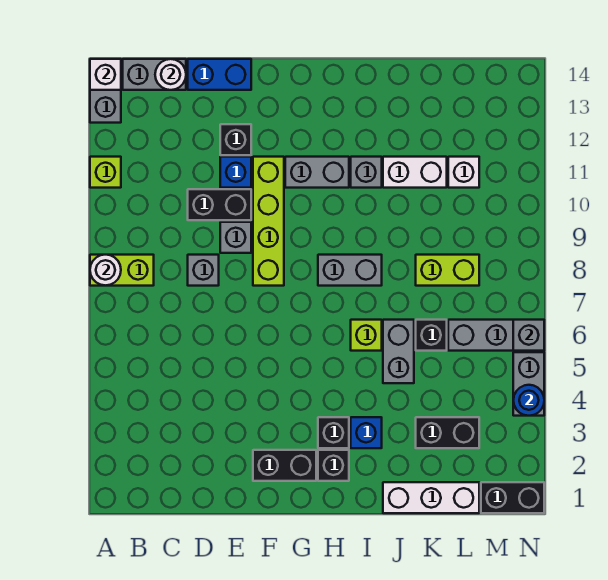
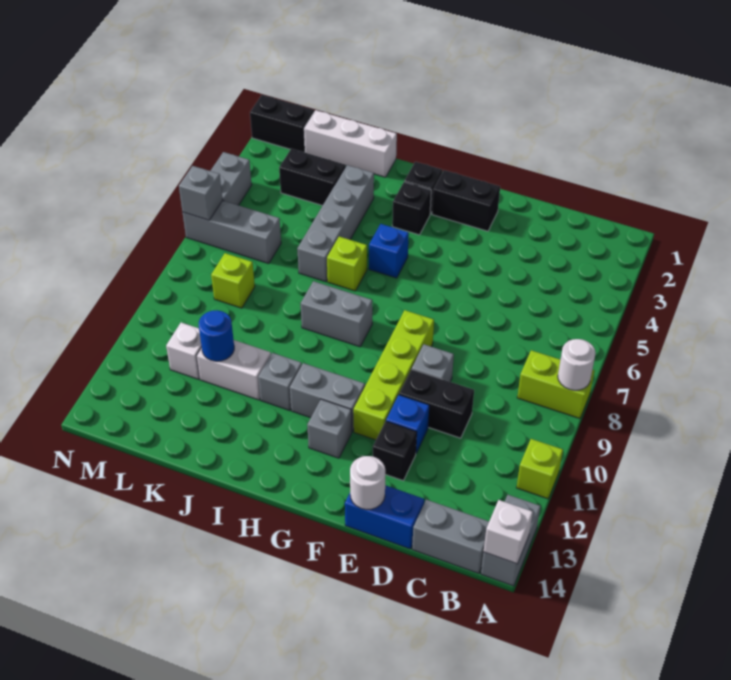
white round brick C14 level 2 -> white round brick E14 level 2
grey brick D8 level 1 -> grey brick G12 level 1
blue brick I3 level 1 -> blue brick H5 level 1
grey brick J5:J6 level 1 -> grey brick J3:J6 level 1
black brick K6 level 1 -> none
lime brick K8:L8 level 1 -> lime brick L8 level 1
blue round brick N4 level 2 -> blue round brick K11 level 2

